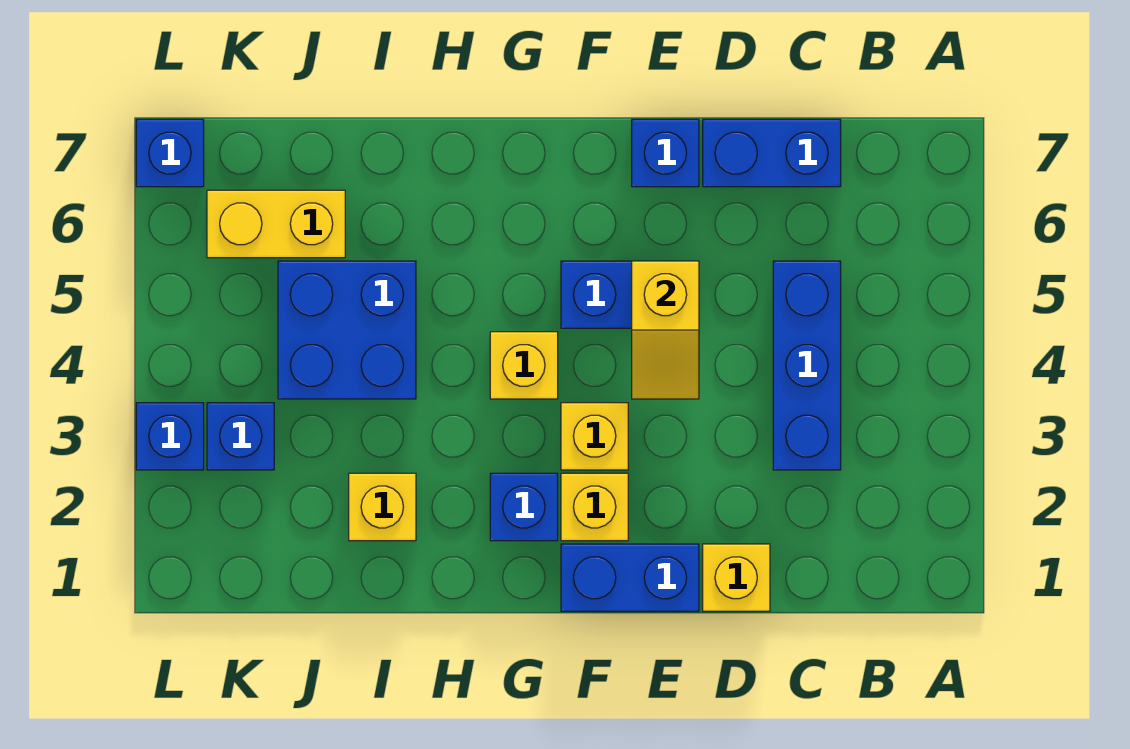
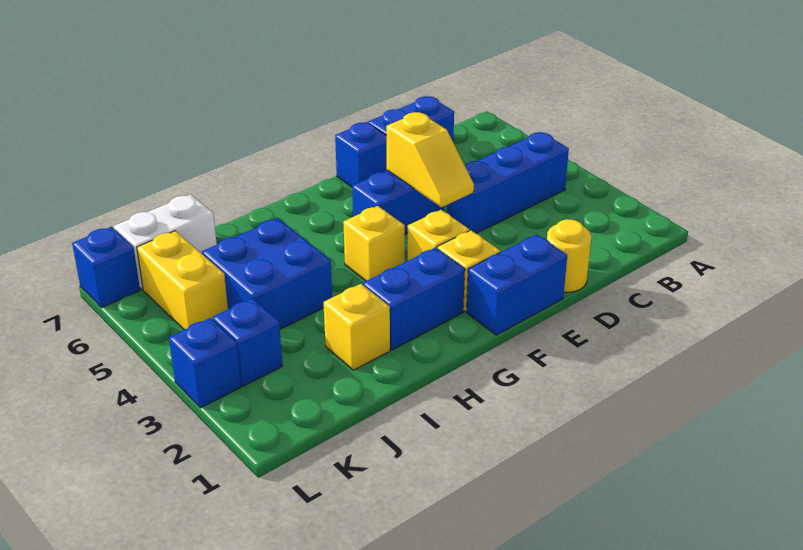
blue brick C3:C5 level 1 -> blue brick B4:D4 level 1
yellow brick D1 level 1 -> yellow round brick D1 level 1
blue brick G2 level 1 -> blue brick G2:H2 level 1
yellow brick J6:K6 level 1 -> yellow brick K5:K6 level 1
none -> white brick J7:K7 level 1

